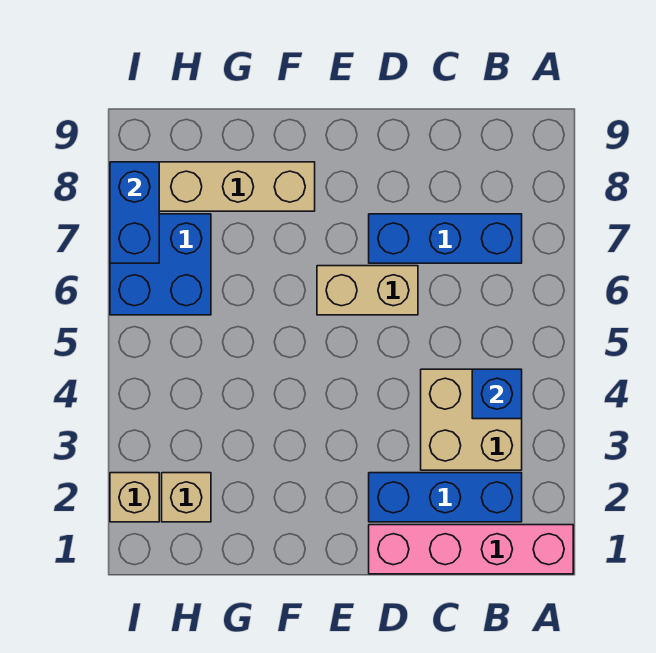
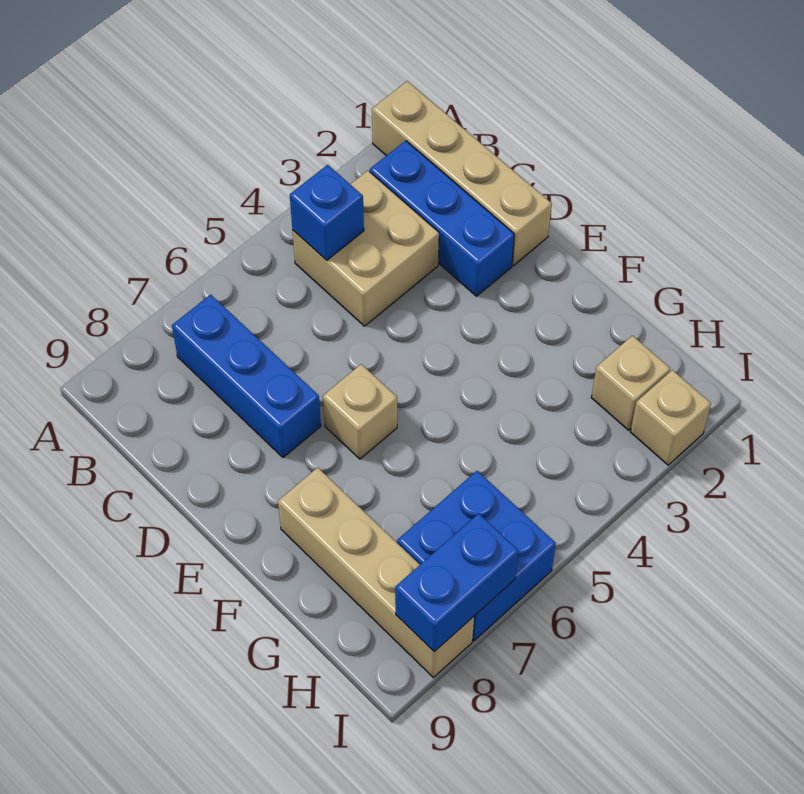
pink brick A1:D1 level 1 -> tan brick A1:D1 level 1
tan brick D6:E6 level 1 -> tan brick E6 level 1

